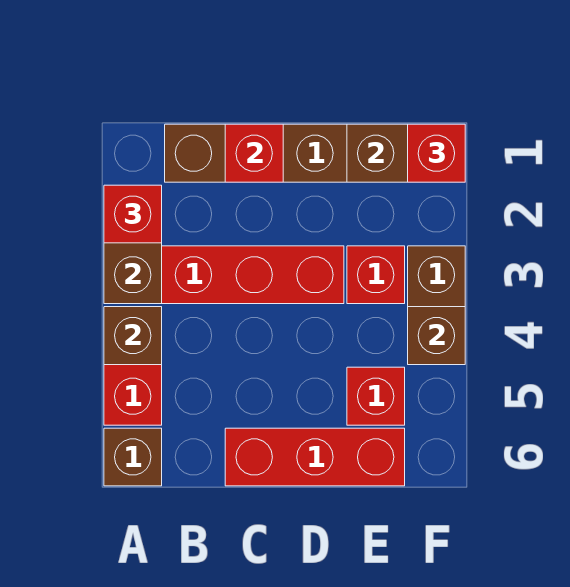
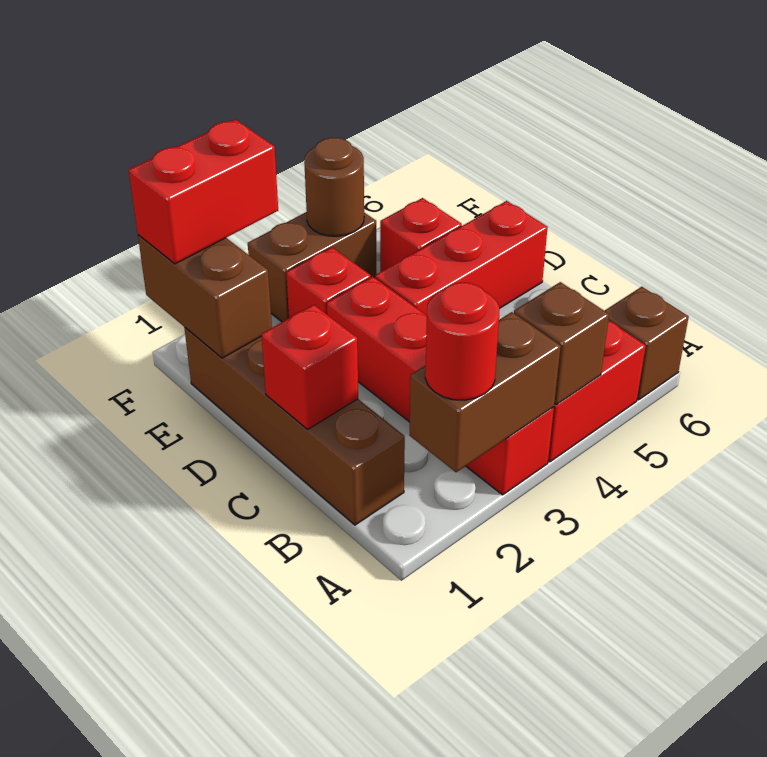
red brick A2 level 3 -> red round brick A2 level 3
red brick C6:E6 level 1 -> red brick D4:D6 level 1
red brick F1 level 3 -> red brick F1:F2 level 3
brown brick F4 level 2 -> brown round brick F4 level 2

